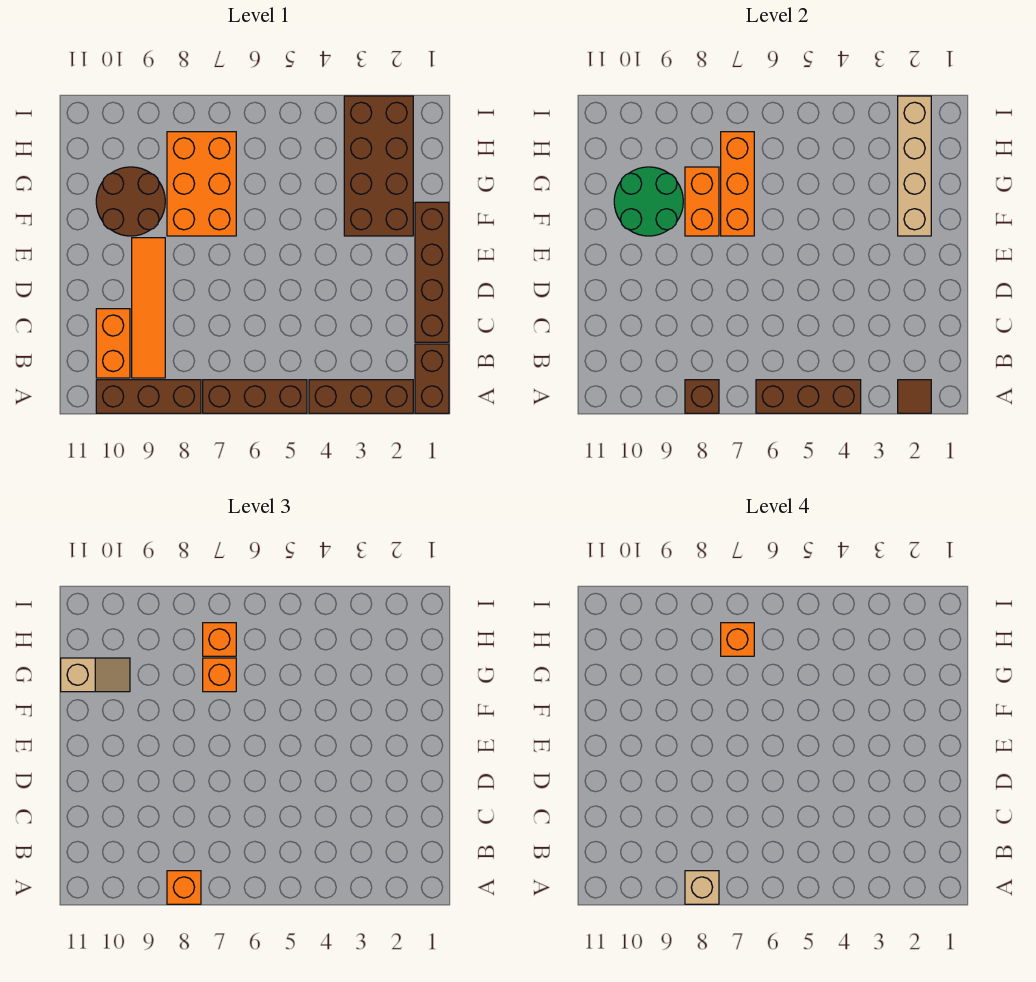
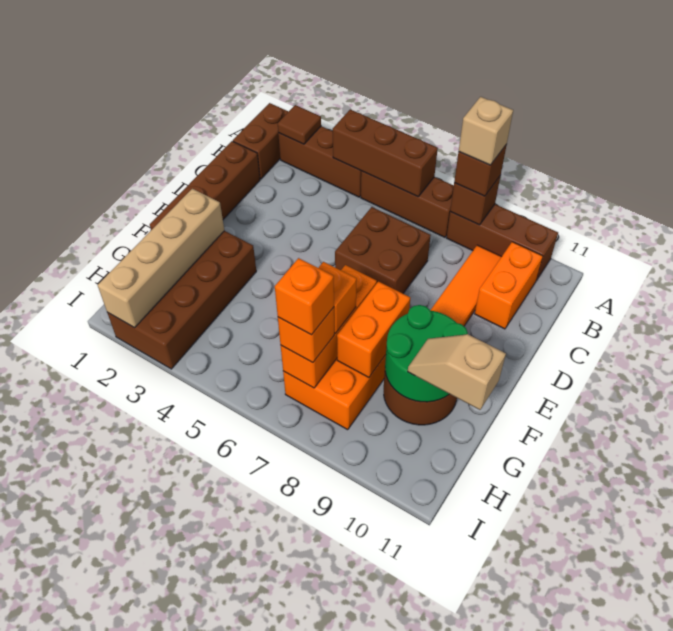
orange brick A8 level 3 -> brown brick A8 level 3
none -> brown brick C6:D7 level 1

